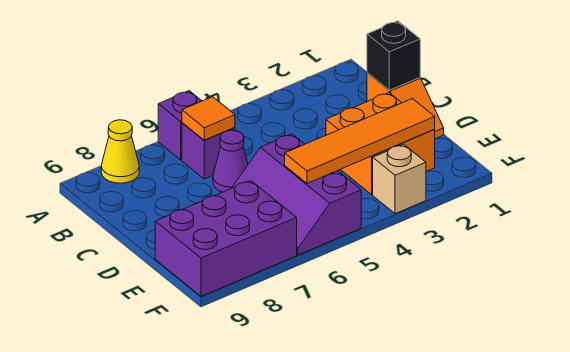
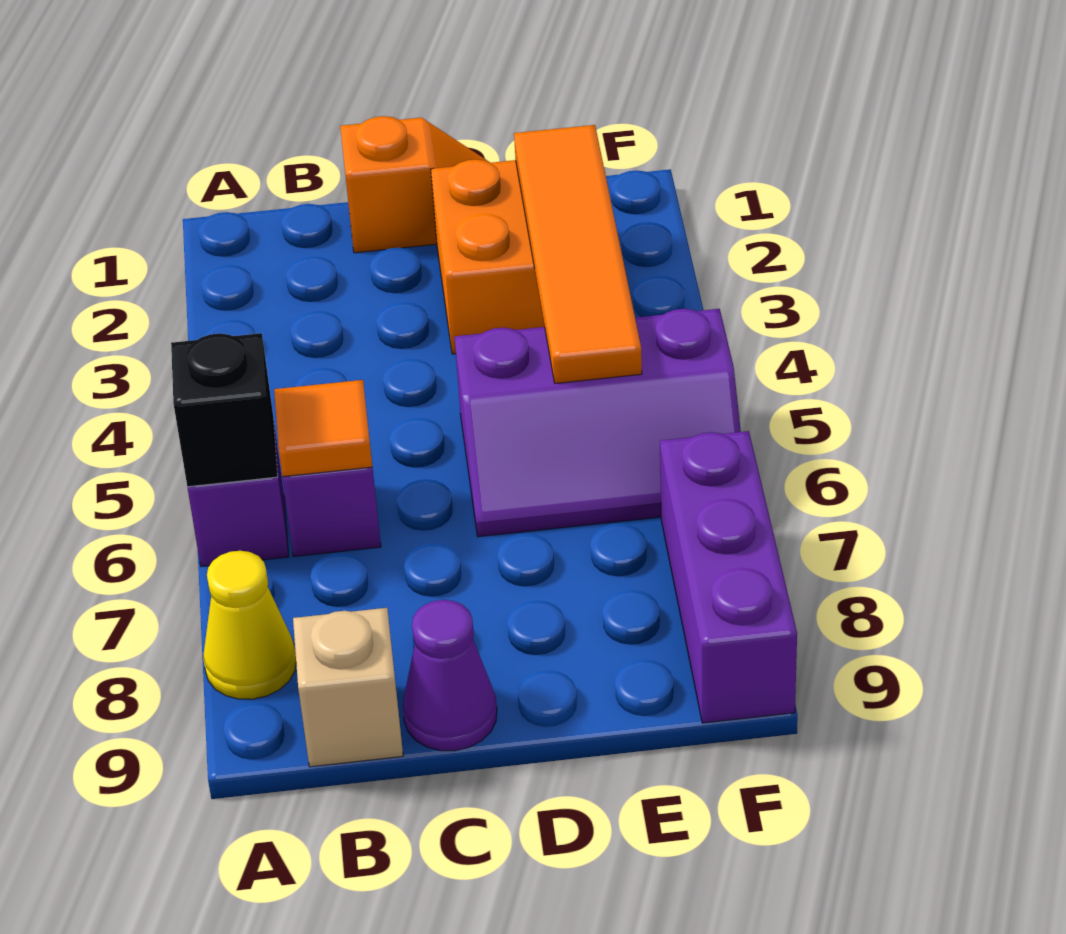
black brick C1 level 2 -> black brick A6 level 2
purple cone C6 level 1 -> purple cone C9 level 1
purple brick E7:F9 level 1 -> purple brick F7:F9 level 1
tan brick F3 level 1 -> tan brick B9 level 1

